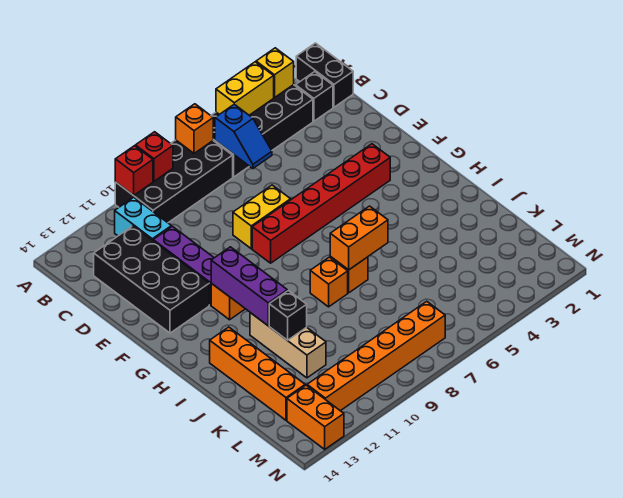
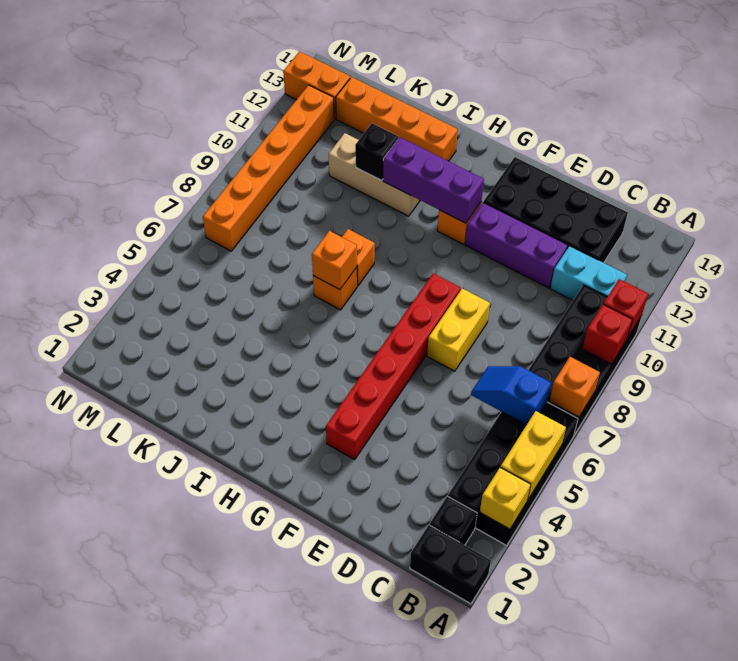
orange brick I6:I7 level 2 -> orange brick I7 level 2

